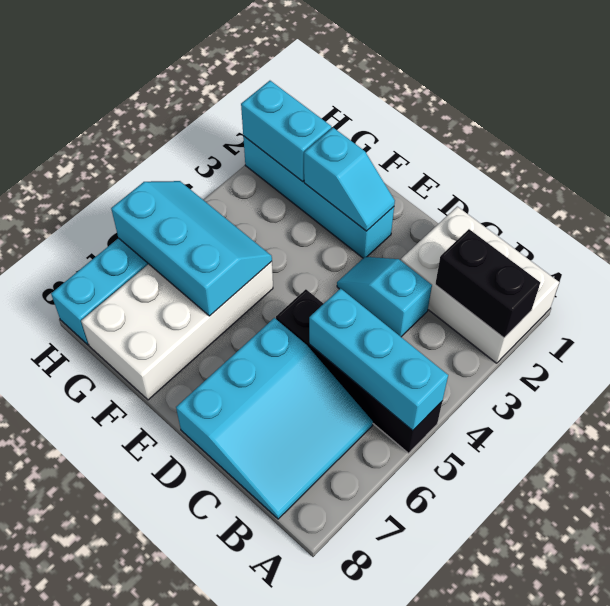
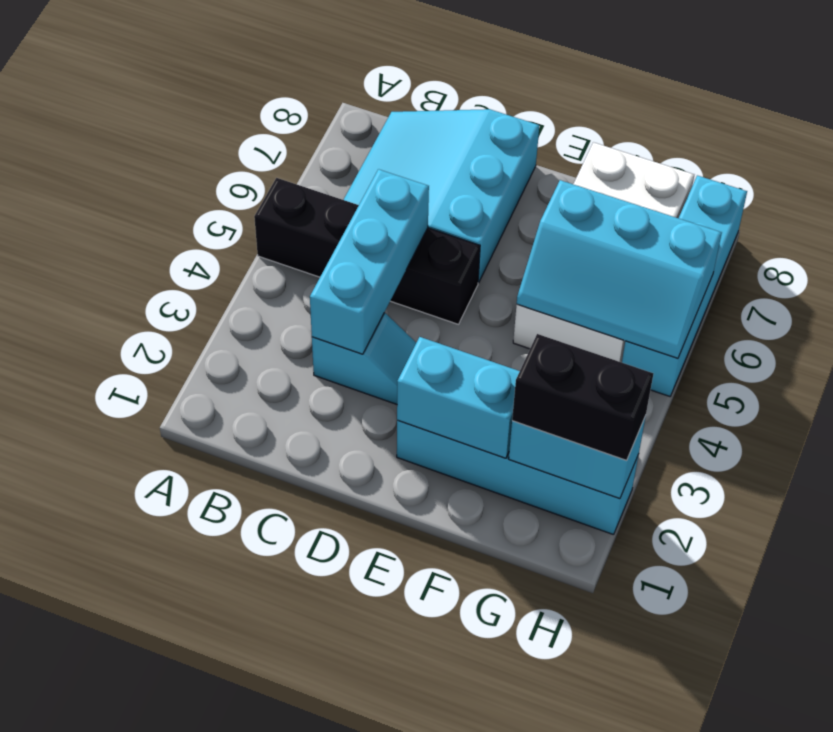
white brick A1:C2 level 1 -> none
black brick A2:B2 level 2 -> black brick G2:H2 level 3
cyan brick A5:C5 level 2 -> cyan brick C3:C5 level 2
cyan slope E2:F2 level 2 top F -> cyan brick E2:F2 level 2

